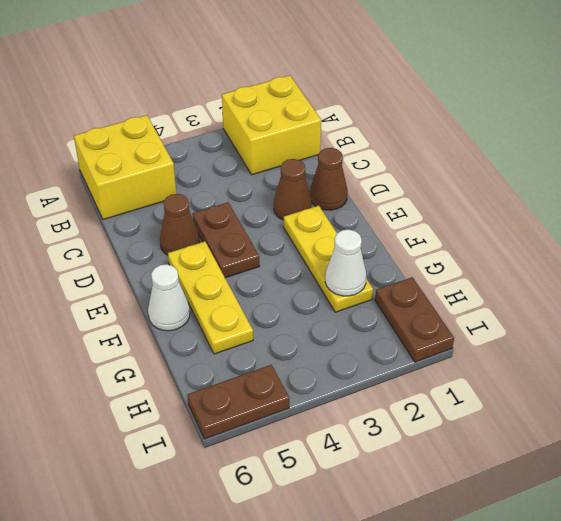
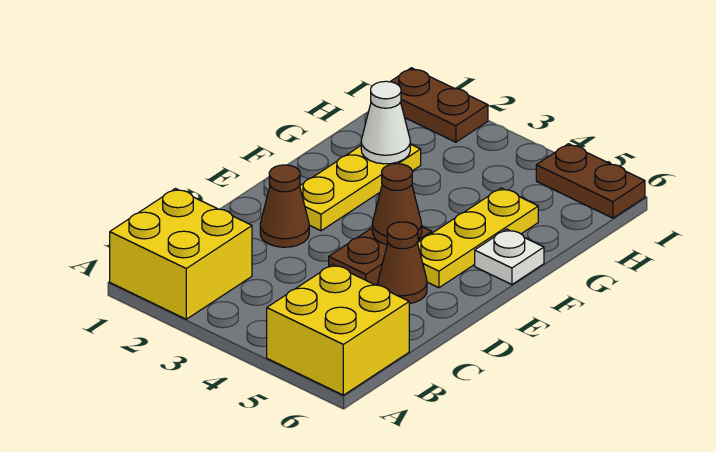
brown cone D1 level 1 -> brown cone E4 level 2
white cone F6 level 1 -> white plate F6 level 1
brown plate H1:I1 level 1 -> brown plate I1:I2 level 1

